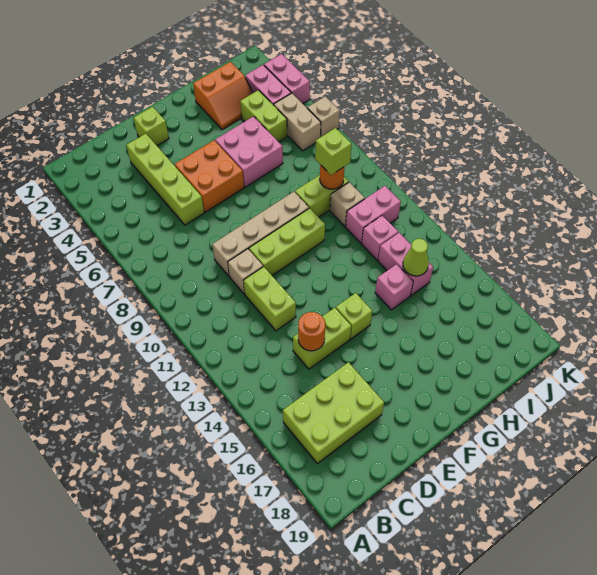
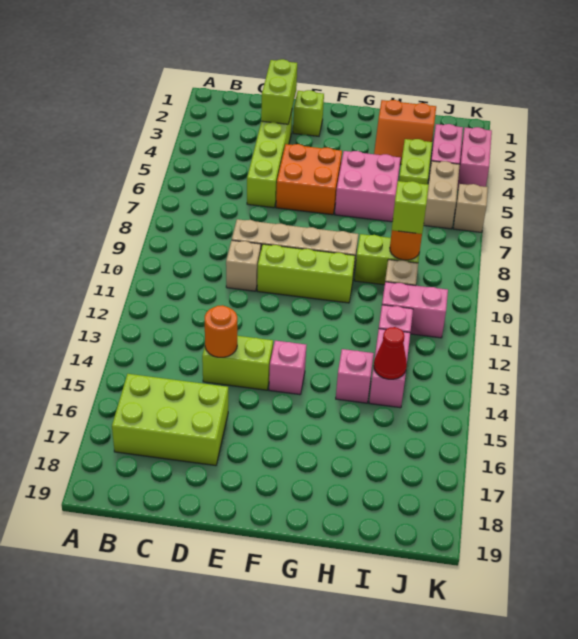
lime brick D11:D12 level 1 -> lime brick D2:D3 level 2
lime brick F14 level 1 -> pink brick F14 level 1
lime cone I14 level 2 -> red cone I14 level 2

